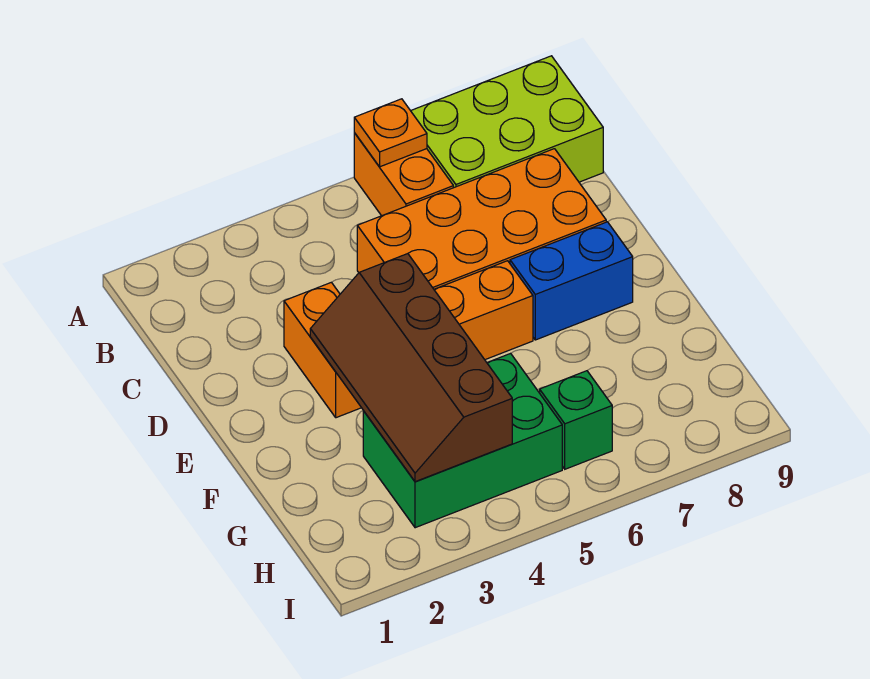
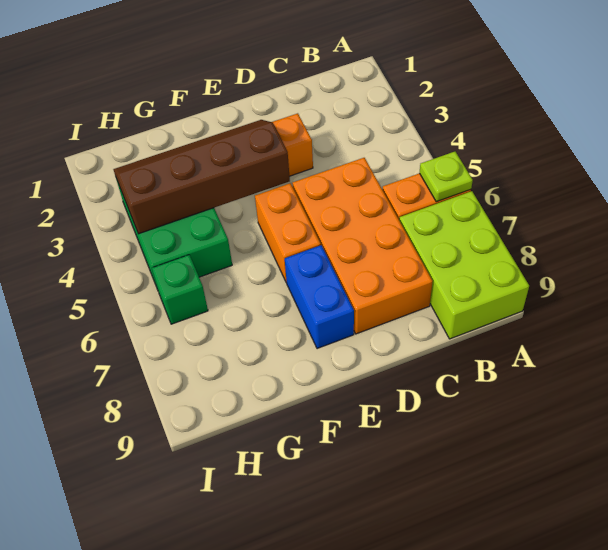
orange plate A6 level 2 -> lime plate A6 level 2

